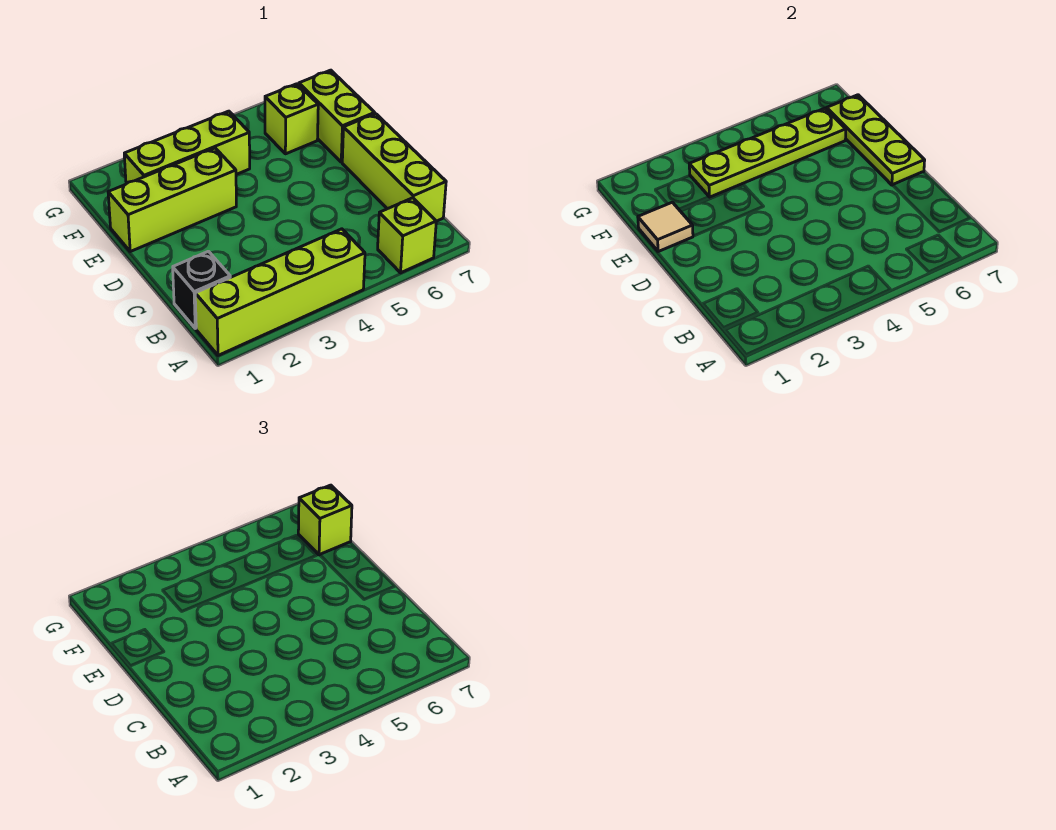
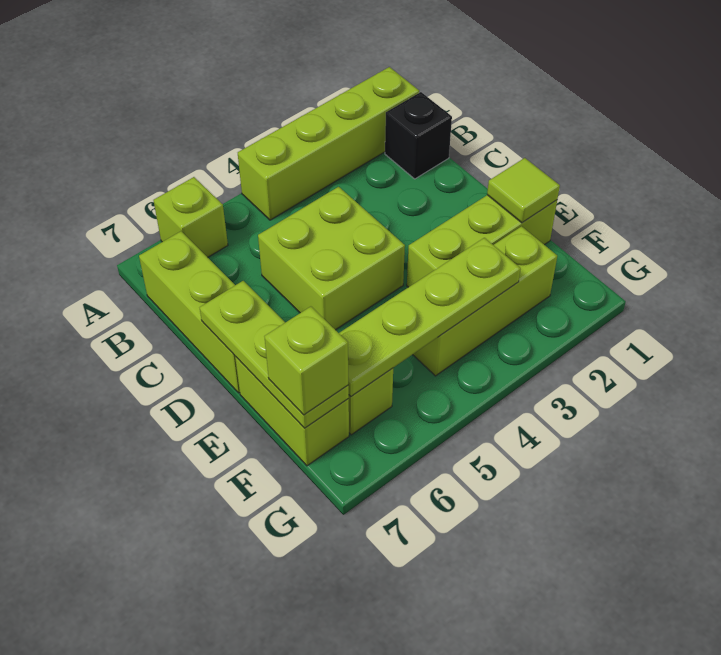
none -> lime brick C4:D5 level 1
tan tile E1 level 2 -> lime tile E1 level 2

